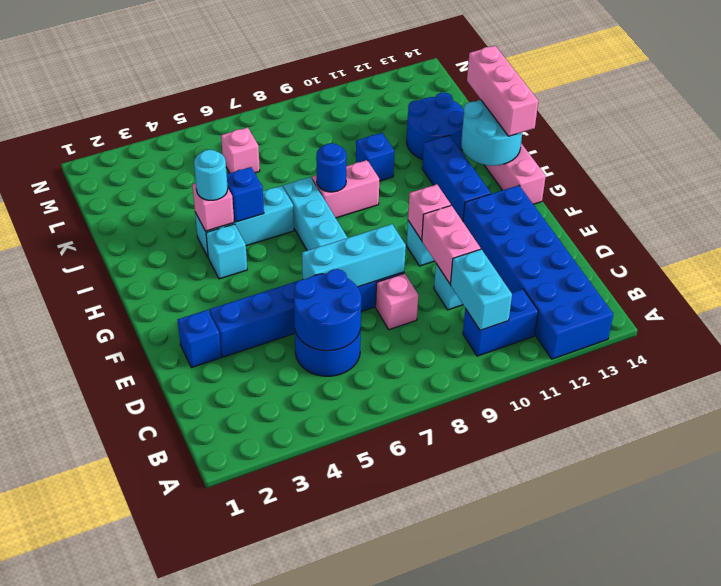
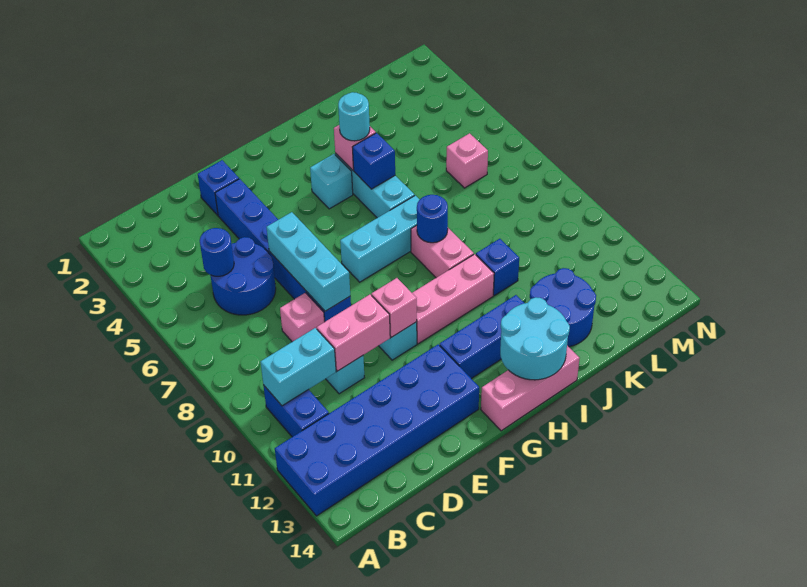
blue round brick C5:D6 level 2 -> blue round brick C5 level 2
pink brick H14:J14 level 3 -> pink brick G10:I10 level 1

